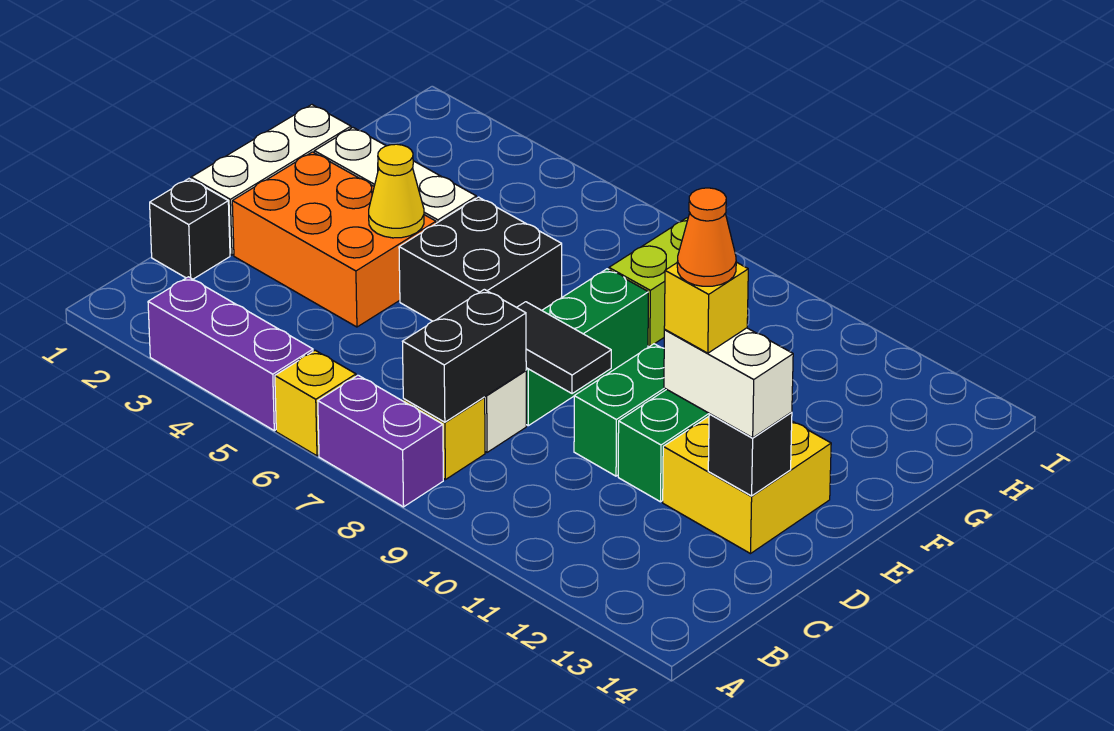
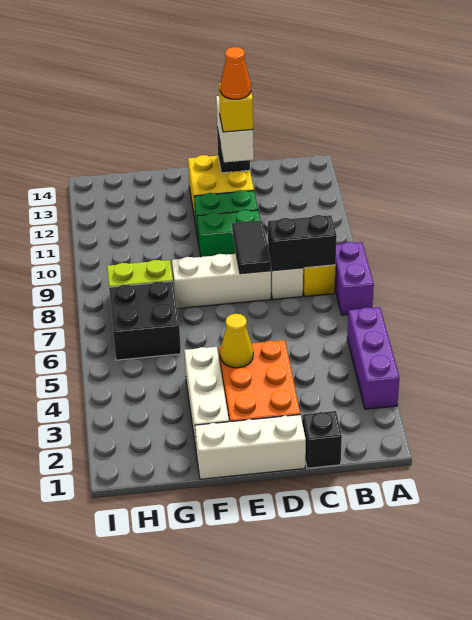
yellow brick A6 level 1 -> none
green brick D8:F8 level 1 -> white brick D8:F8 level 1
black brick E5:F6 level 1 -> black brick G6:H7 level 1

